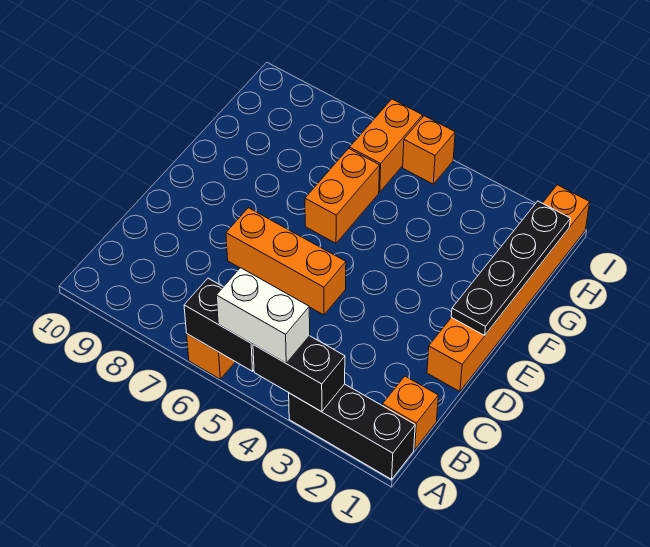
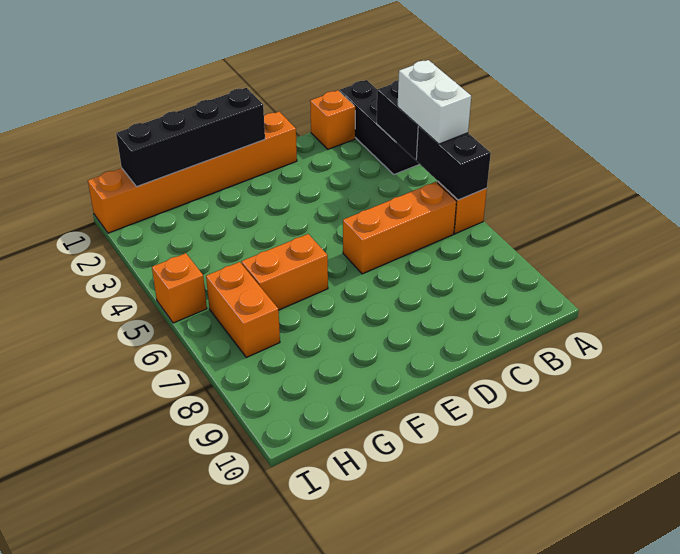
orange brick D5:D7 level 1 -> orange brick B6:D6 level 1
black plate E1:H1 level 2 -> black brick E1:H1 level 2
orange brick H6:I6 level 1 -> orange brick H6:H7 level 1

